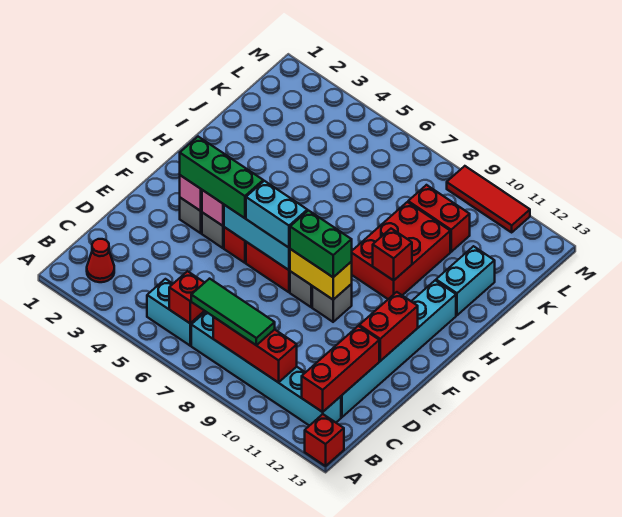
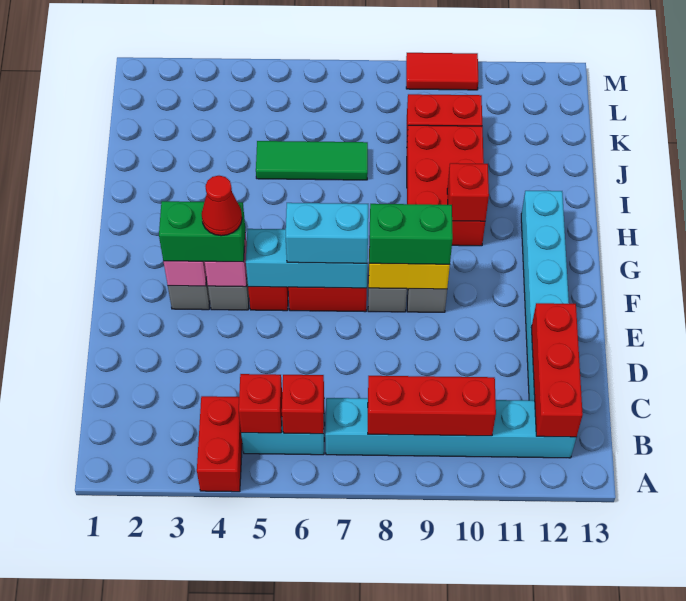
red brick A13 level 1 -> red brick B5 level 2
red cone B2 level 1 -> red cone F4 level 4
green tile B7:B9 level 3 -> green tile J5:J7 level 1
red brick E12:F12 level 2 -> red brick A4:B4 level 1
green brick F3:F5 level 3 -> green brick F3:F4 level 3
cyan brick I12:J12 level 1 -> none
red tile M9:M11 level 1 -> red tile M9:M10 level 1

